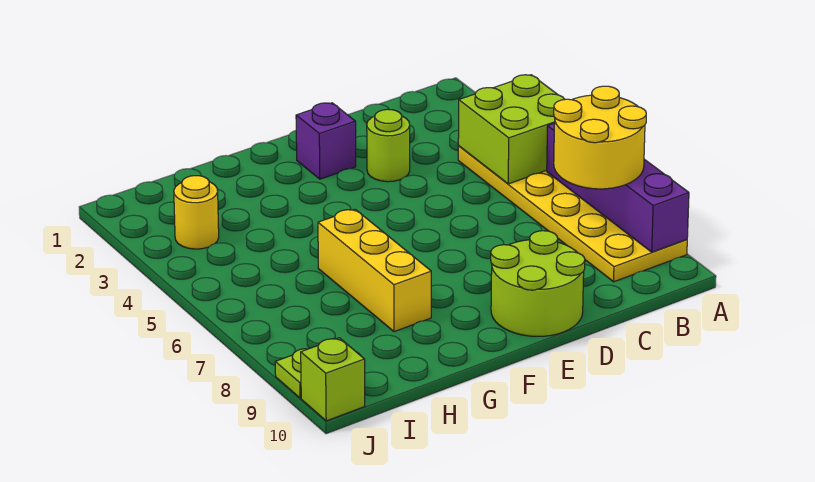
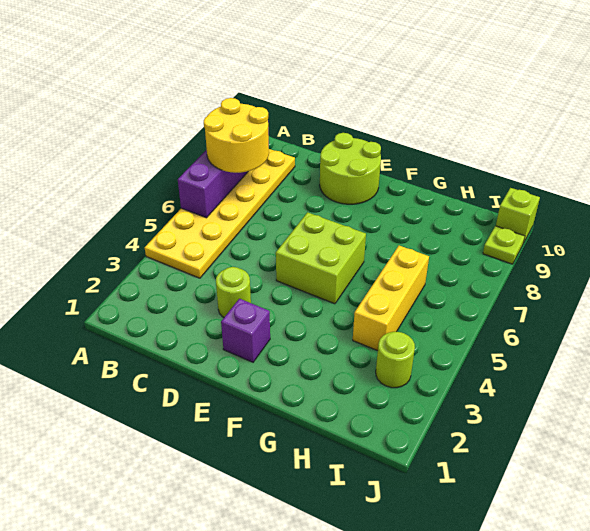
lime brick A4:B5 level 2 -> lime brick E5:F6 level 1
yellow brick G6:G8 level 1 -> yellow brick H4:H6 level 1
yellow round brick I3 level 1 -> lime round brick I3 level 1

